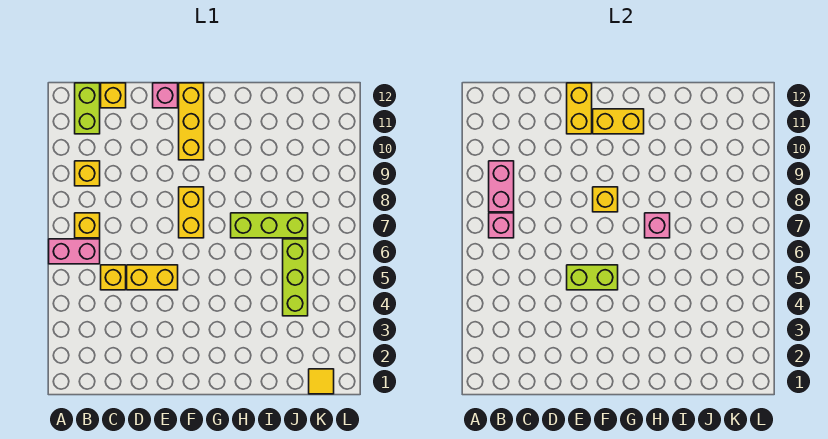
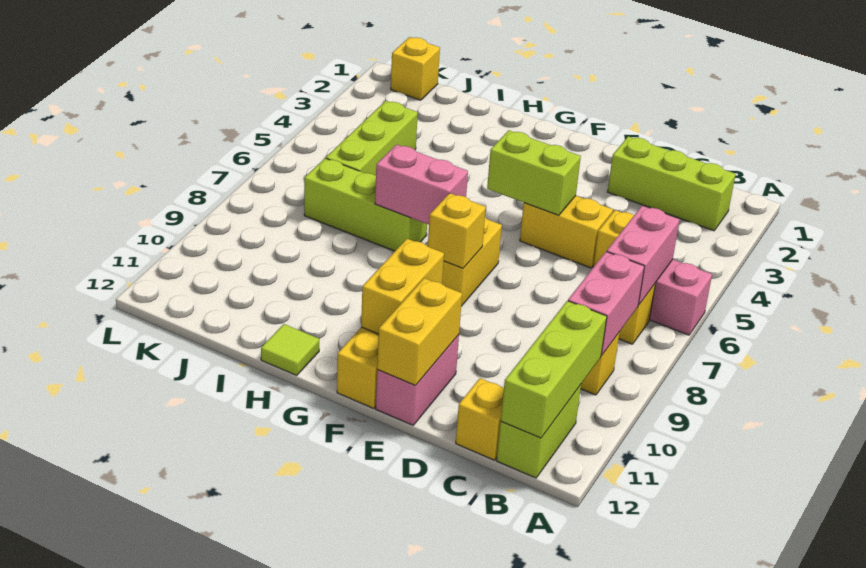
none -> lime brick B2:D2 level 1
pink brick B7 level 2 -> pink brick B6:B7 level 2
none -> lime brick B10:B12 level 2
pink brick E12 level 1 -> pink brick E11:E12 level 1
yellow brick F11:G11 level 2 -> yellow brick F10:F11 level 2
pink brick H7 level 2 -> pink brick G7:H7 level 2
none -> lime tile H12 level 1
yellow tile K1 level 1 -> yellow brick K1 level 1

